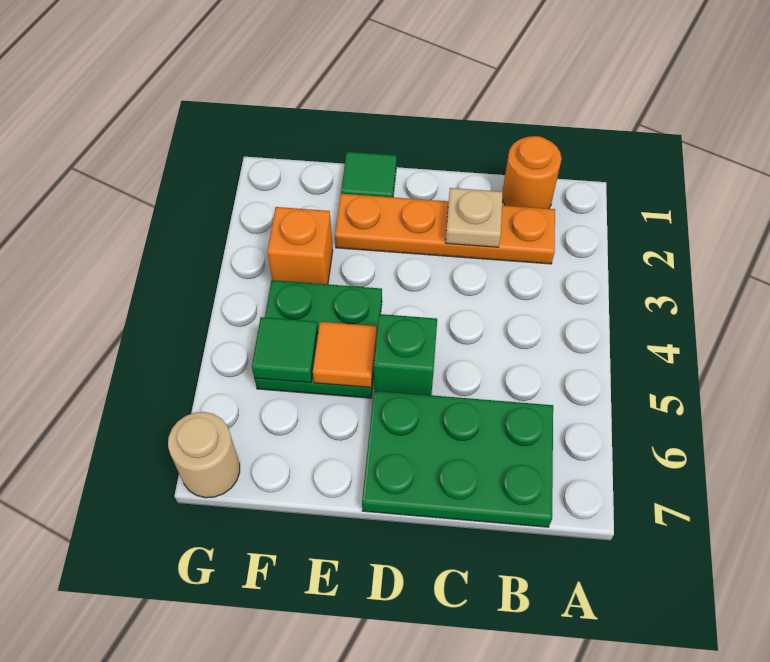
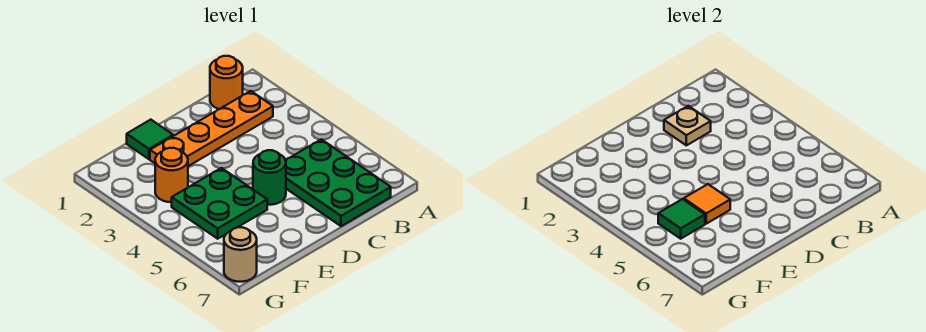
green plate B6:D7 level 1 -> green plate B5:C7 level 1
green brick D5 level 1 -> green round brick D5 level 1
orange brick F3 level 1 -> orange round brick F3 level 1

